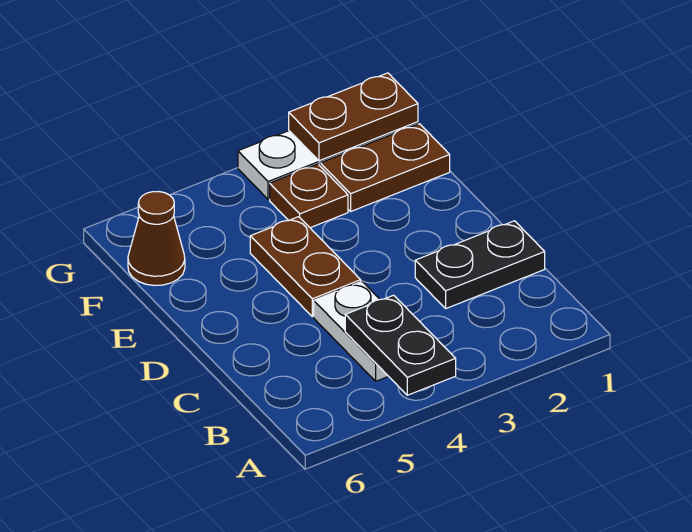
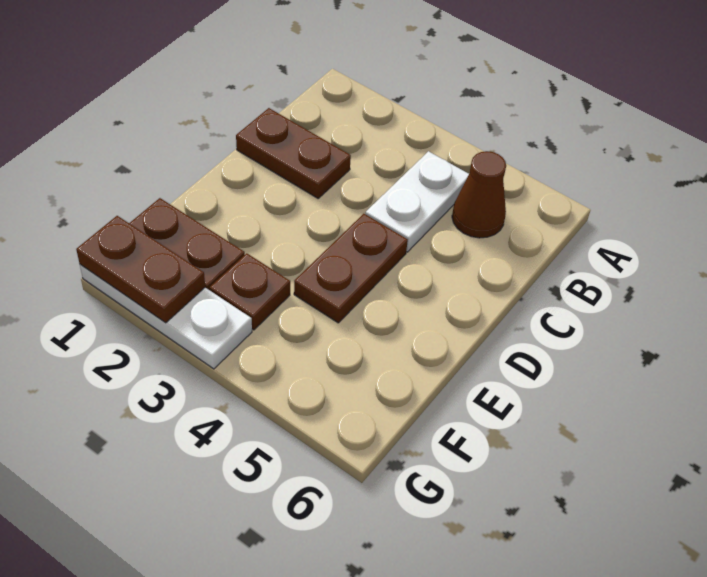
black plate A4:B4 level 2 -> none
black plate C1:C2 level 1 -> brown plate C1:C2 level 1
brown cone F6 level 1 -> brown cone B5 level 1

